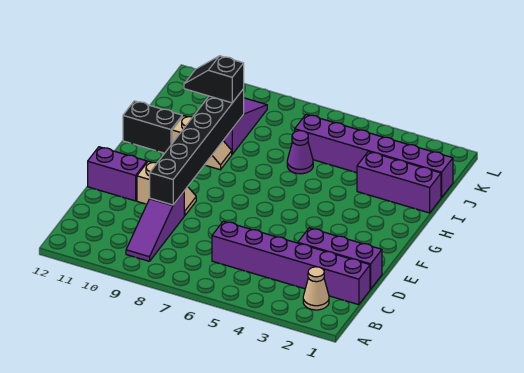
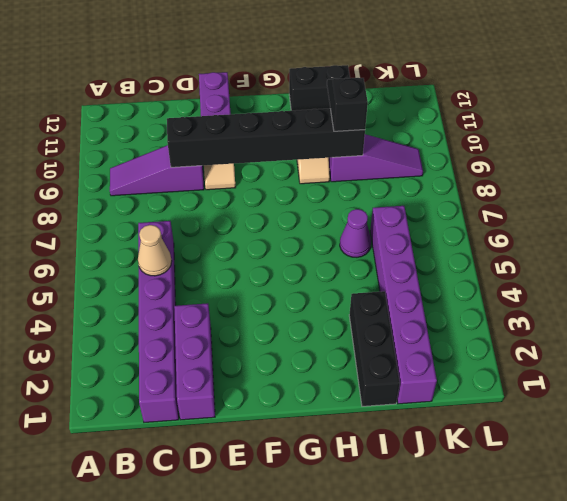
tan cone B2 level 1 -> tan cone C5 level 2
black brick H11:H12 level 1 -> black brick H12:I12 level 1
purple brick I1:I3 level 1 -> black brick I1:I3 level 1

